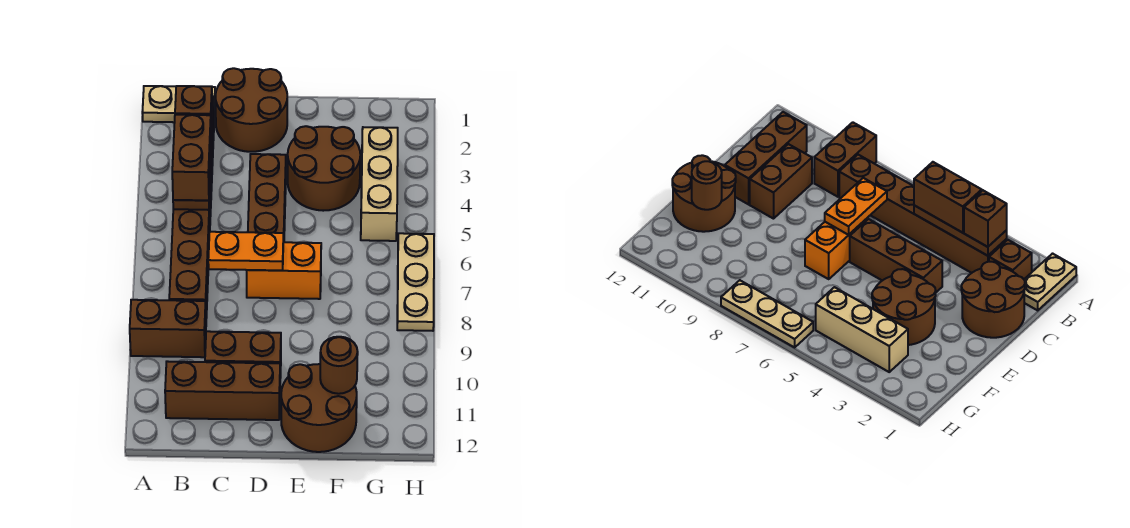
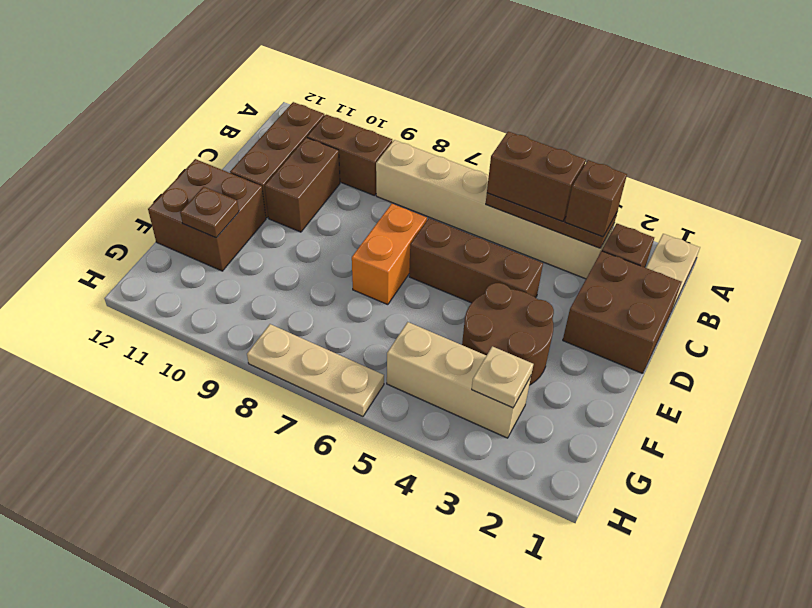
brown brick A9:B9 level 1 -> brown brick B9:B10 level 1
brown brick B3:B8 level 1 -> tan brick B3:B8 level 1
brown round brick C1:D2 level 1 -> brown brick C1:D2 level 1
orange plate C7:D7 level 2 -> none
brown round brick E11:F12 level 1 -> brown brick E11:F12 level 1
brown round brick F11 level 2 -> brown plate F11 level 2
none -> tan plate G3 level 2

